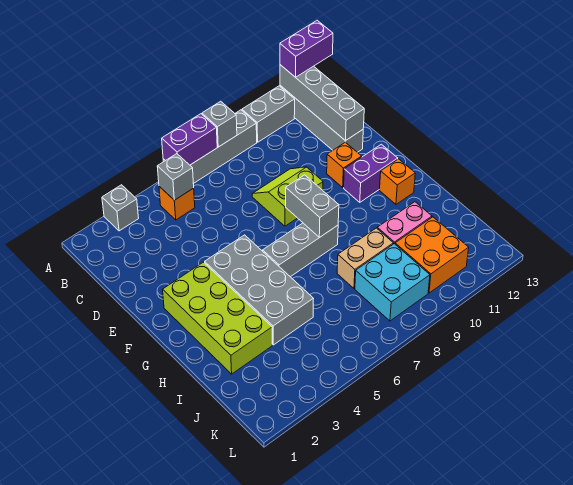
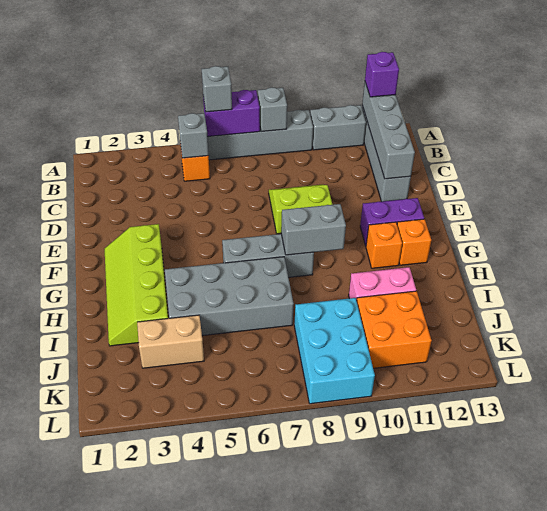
grey brick A3 level 1 -> grey brick A6 level 3
purple brick A12:A13 level 3 -> purple brick A12 level 3
orange brick E11 level 1 -> orange brick G11 level 1
lime brick F2:I3 level 1 -> lime slope F2:I3 level 1 top 3
grey brick F4:I5 level 1 -> grey brick H4:I7 level 1
grey brick F8:G8 level 2 -> grey brick G8:G9 level 2
tan brick I8:I9 level 1 -> tan brick J3:J4 level 1
cyan brick J8:K9 level 1 -> cyan brick J8:L9 level 1

